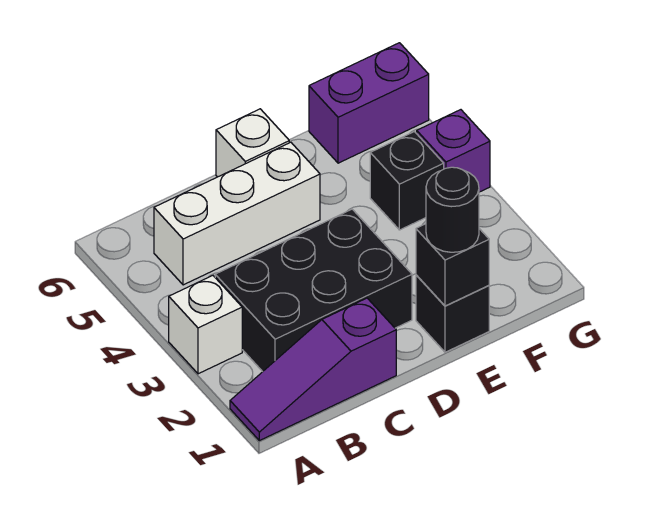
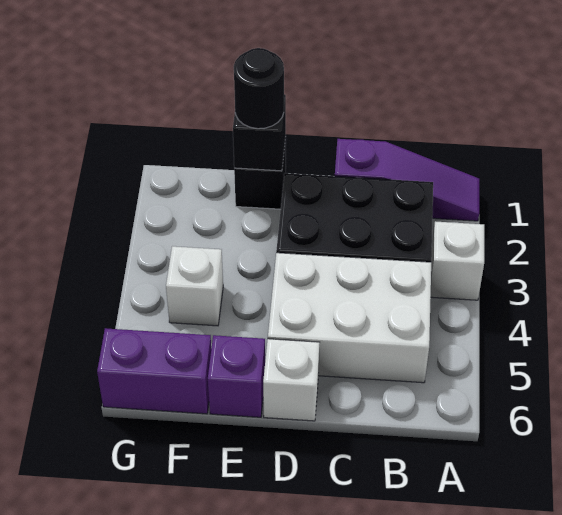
white brick B5:D5 level 1 -> white brick B4:D5 level 1
black brick F4 level 1 -> white brick F4 level 1
purple brick G4 level 1 -> purple brick E6 level 1

